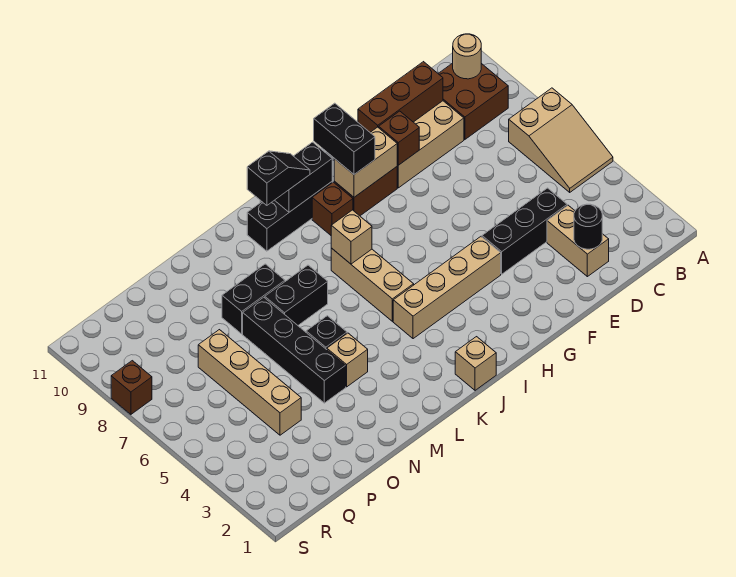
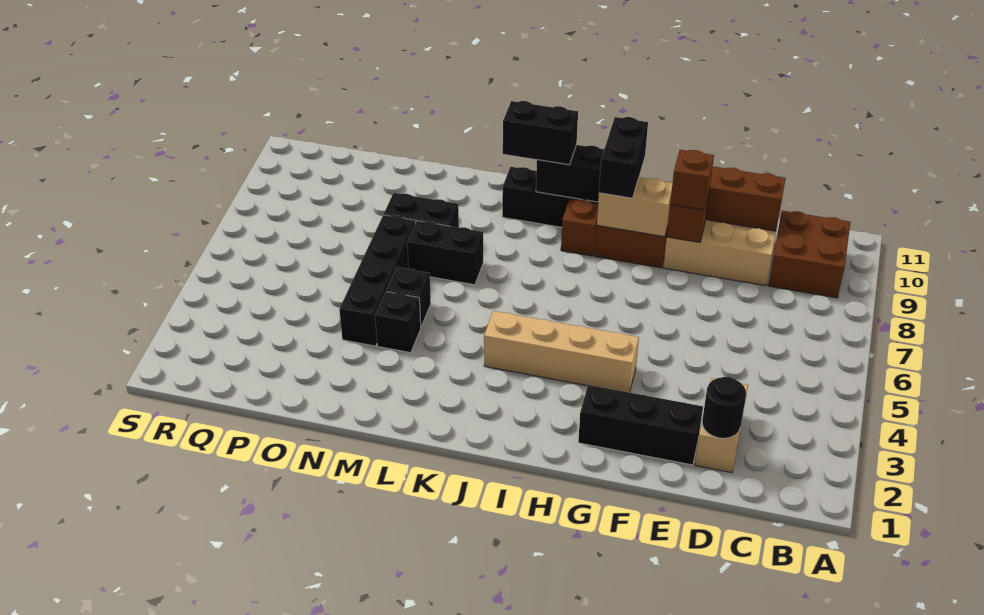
tan slope A5:B7 level 1 top 7 -> none
tan round brick B10 level 2 -> none
black brick D4:F4 level 1 -> black brick E2:G2 level 1
tan brick J1 level 1 -> none
tan brick J5:J7 level 1 -> none
tan brick J7 level 2 -> none
black slope J10:K10 level 3 top K -> black brick J10:K10 level 3
tan brick M4 level 1 -> black brick M4 level 1
tan brick P4:P7 level 1 -> none
brown brick S8 level 1 -> brown brick F9 level 3

